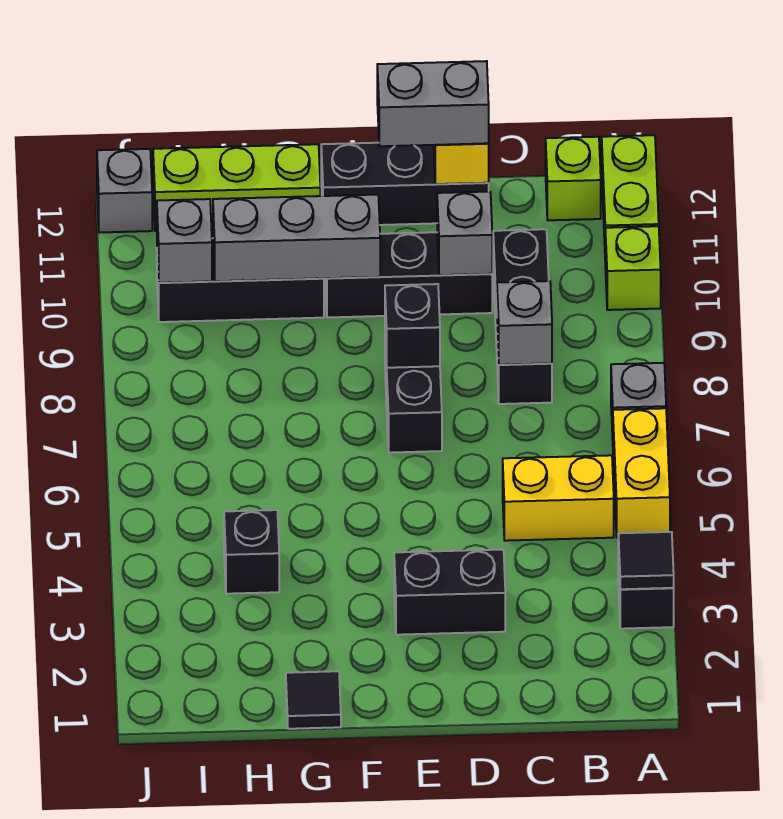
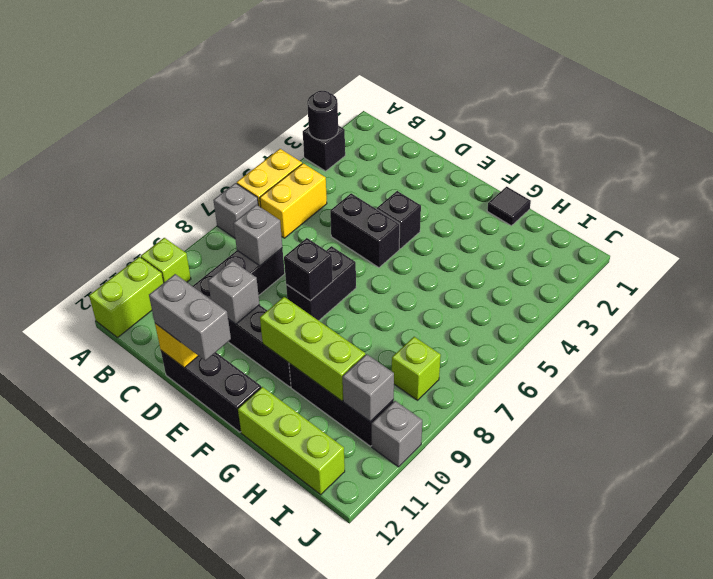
black tile A3 level 2 -> black round brick A3 level 2
yellow brick B5:C5 level 1 -> yellow brick B5:B6 level 1
lime brick B12 level 1 -> lime brick I8 level 1
black brick D3:E3 level 1 -> black brick D5:E5 level 1
grey brick F10:H10 level 2 -> lime brick F10:H10 level 2
black brick H4 level 1 -> black brick E4 level 1
grey brick J12 level 1 -> grey brick J10 level 1

